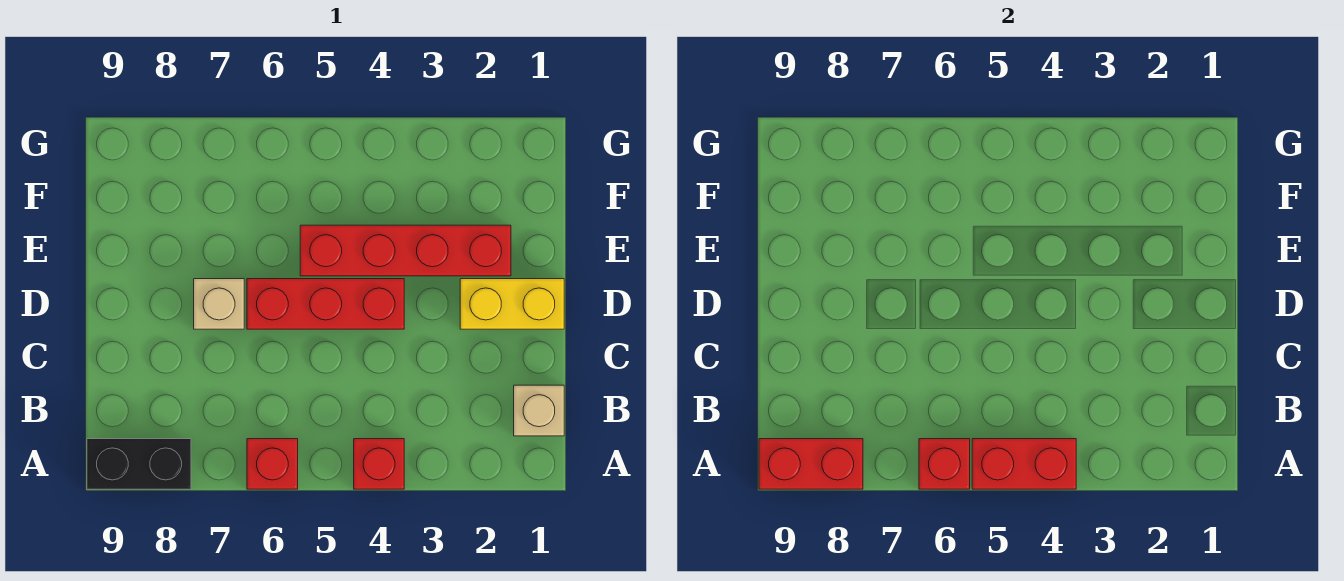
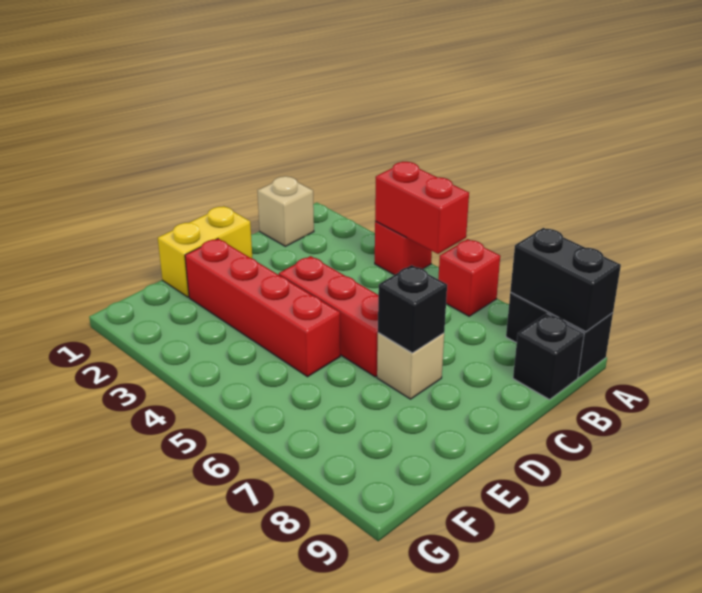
red brick A6 level 2 -> none
red brick A8:A9 level 2 -> black brick A8:A9 level 2
none -> black brick B9 level 1
yellow brick D1:D2 level 1 -> yellow brick D1:E1 level 1
none -> black brick D7 level 2

